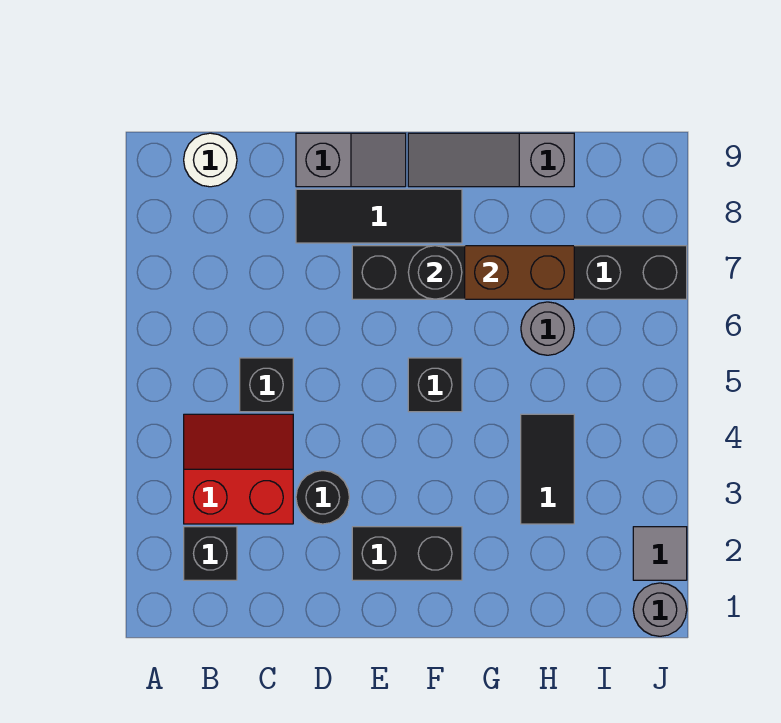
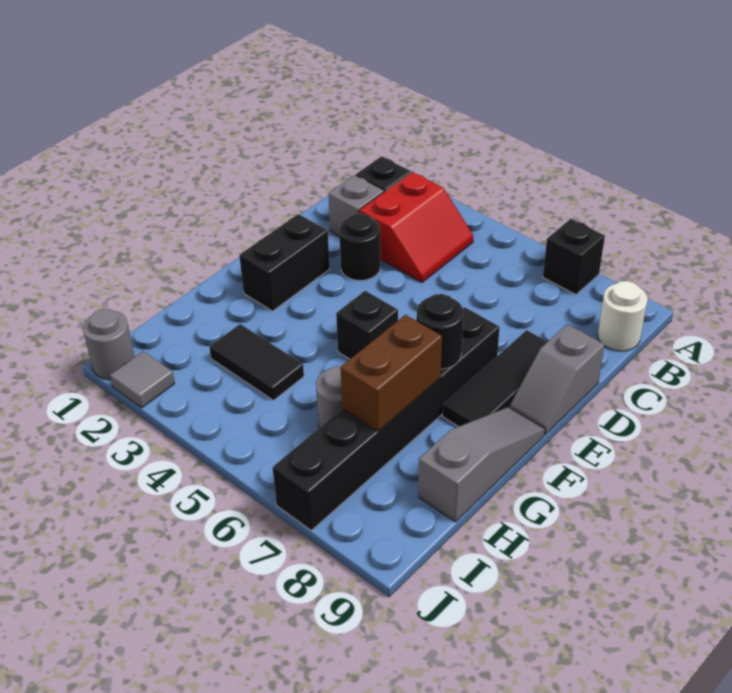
none -> grey brick C2 level 1
black brick C5 level 1 -> black brick A7 level 1

